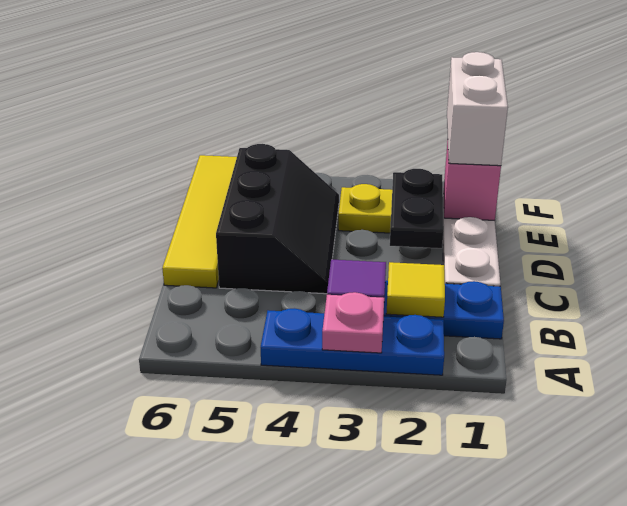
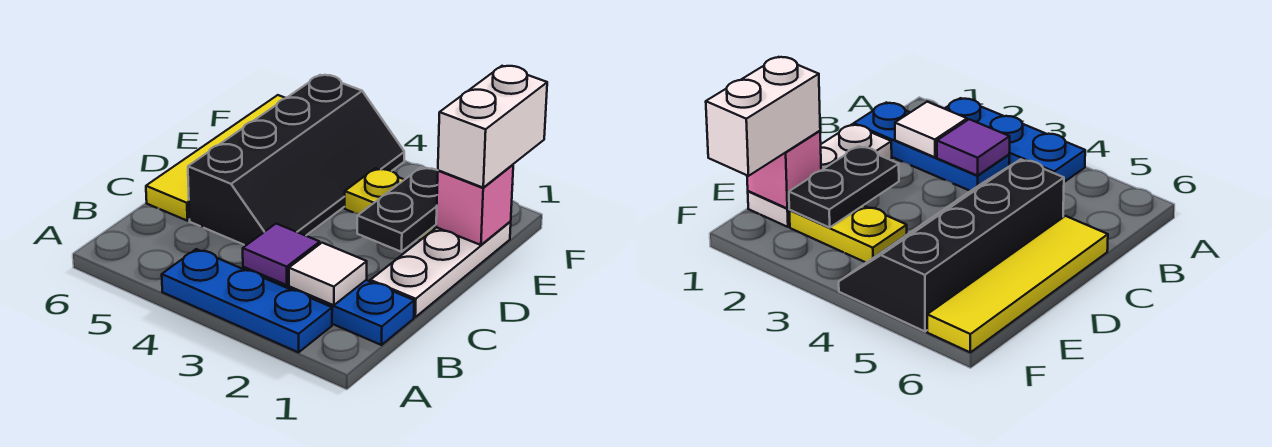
pink plate A3 level 2 -> none
yellow tile B2 level 2 -> white tile B2 level 2
black slope C4:E5 level 1 top 5 -> black slope C4:F5 level 1 top 5

